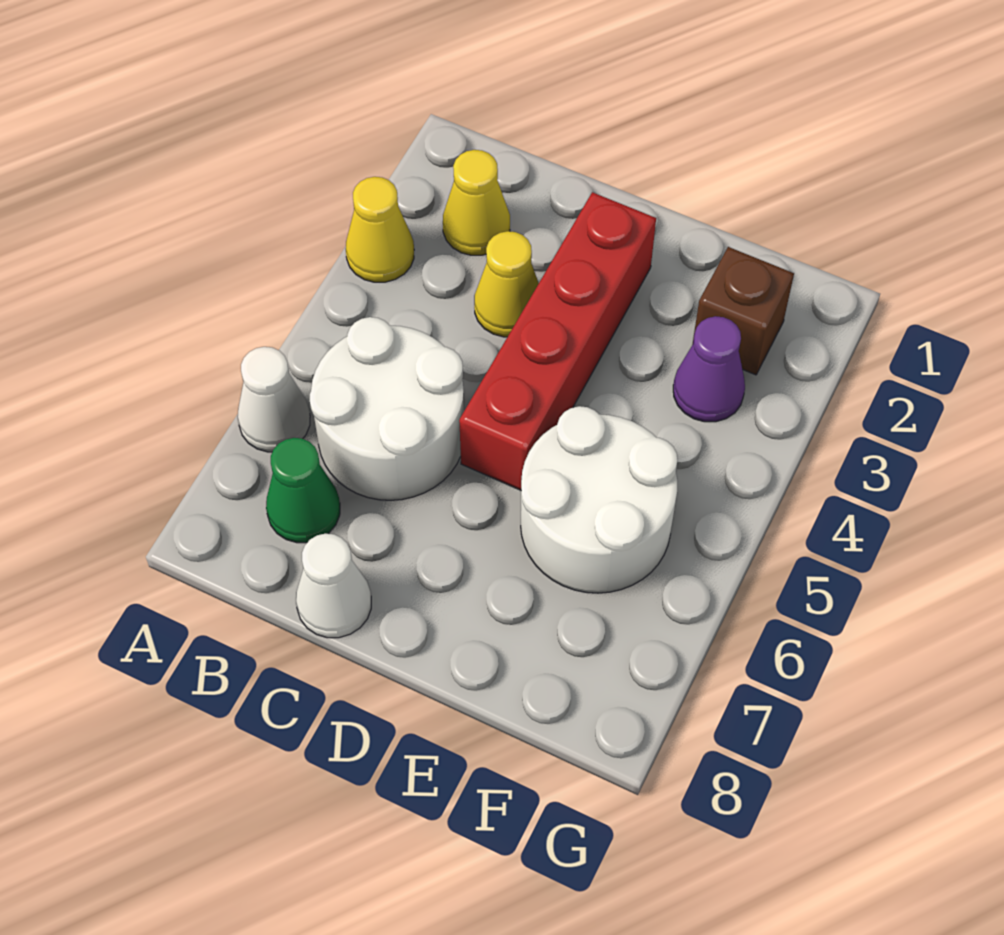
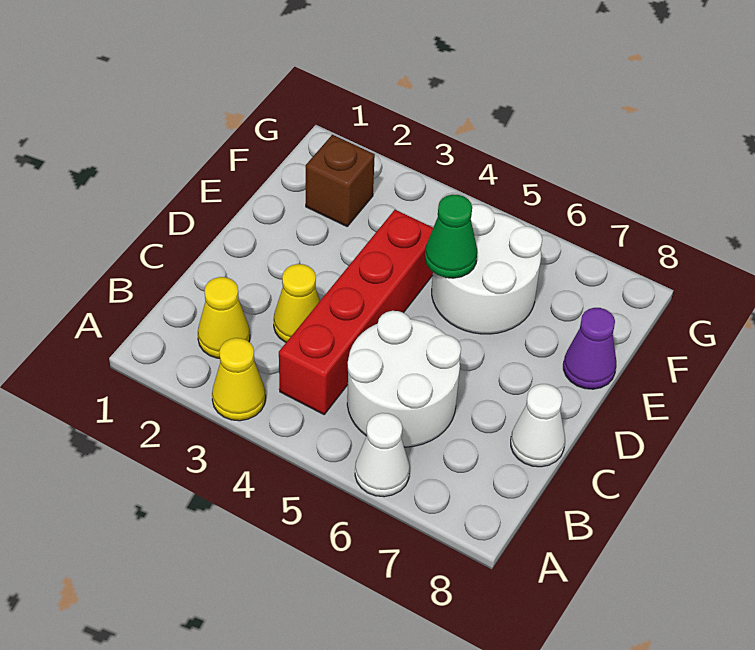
green cone B7 level 1 -> green cone E5 level 2
red brick D2:D5 level 1 -> red brick B4:E4 level 1
purple cone F3 level 1 -> purple cone E8 level 1

